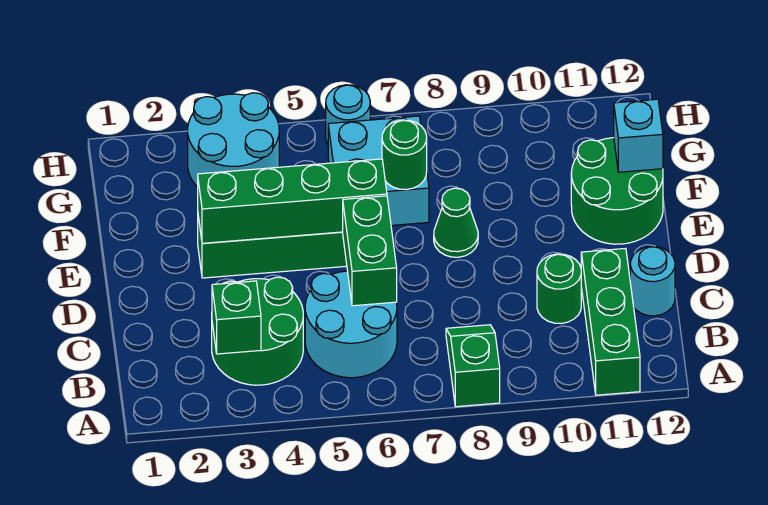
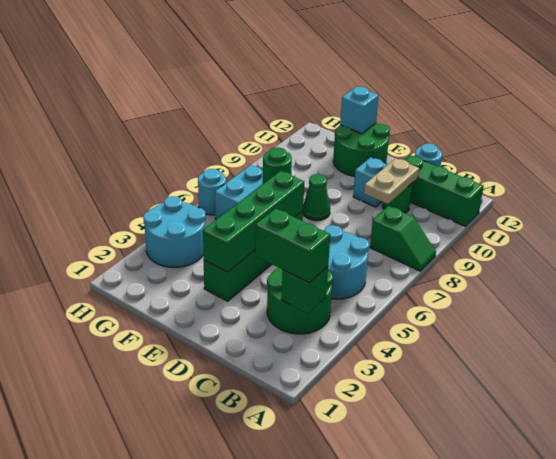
green slope A8:B8 level 1 top A -> green slope A8:B8 level 1 top B
green brick C6:D6 level 2 -> green brick B3:C3 level 3
none -> tan plate C9:C10 level 2
none -> cyan brick D10 level 1

